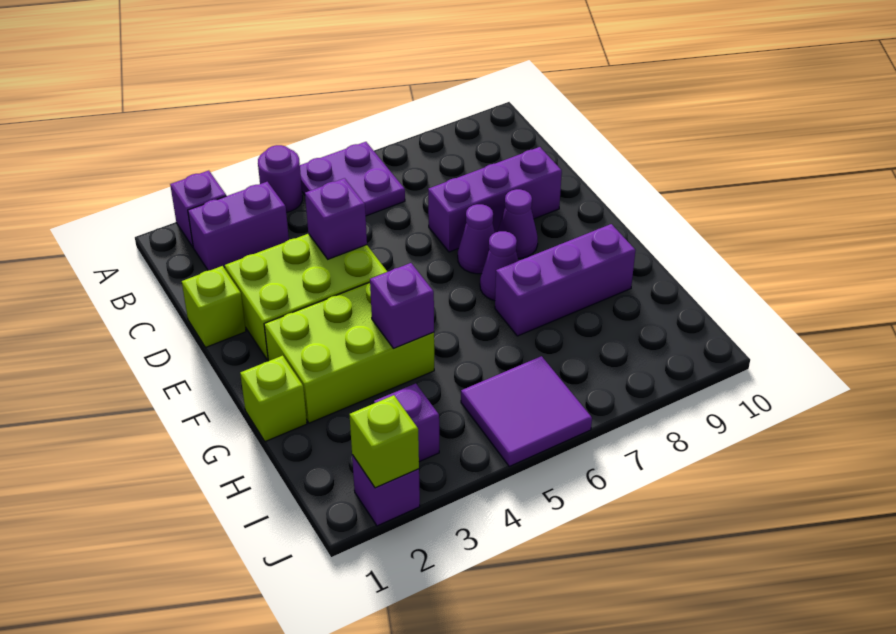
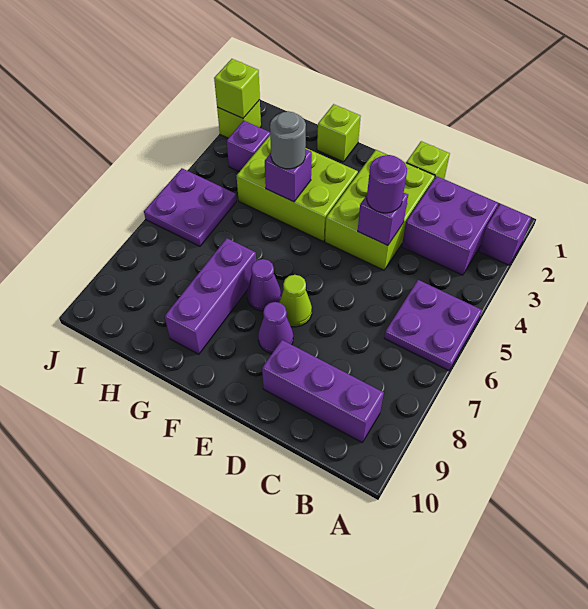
purple round brick A4 level 1 -> purple round brick D4 level 3
purple brick B2:B3 level 1 -> purple brick B2:C3 level 1
purple brick D7:D9 level 1 -> purple brick B9:D9 level 1
purple cone E7 level 1 -> lime cone E7 level 1
lime brick F2:G4 level 1 -> lime brick F3:H4 level 1
none -> grey round brick G4 level 3
purple tile I5:J6 level 1 -> purple plate I5:J6 level 1
purple brick J2 level 1 -> lime brick J2 level 1

